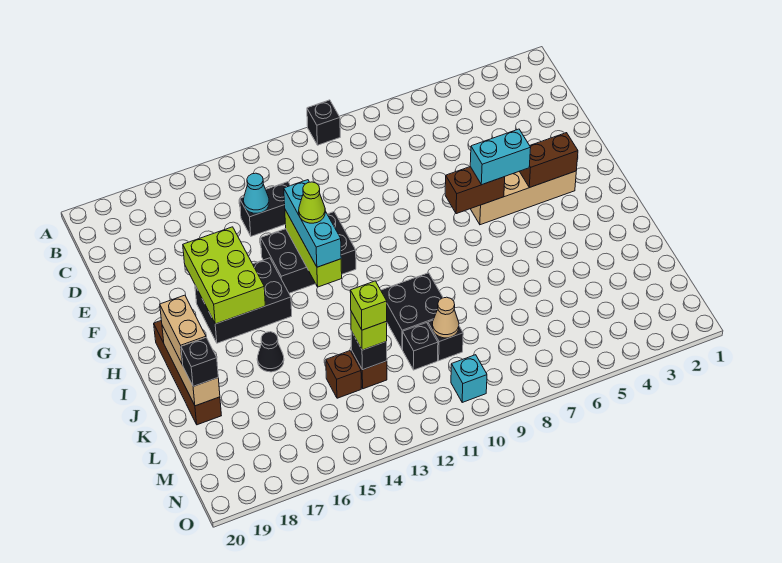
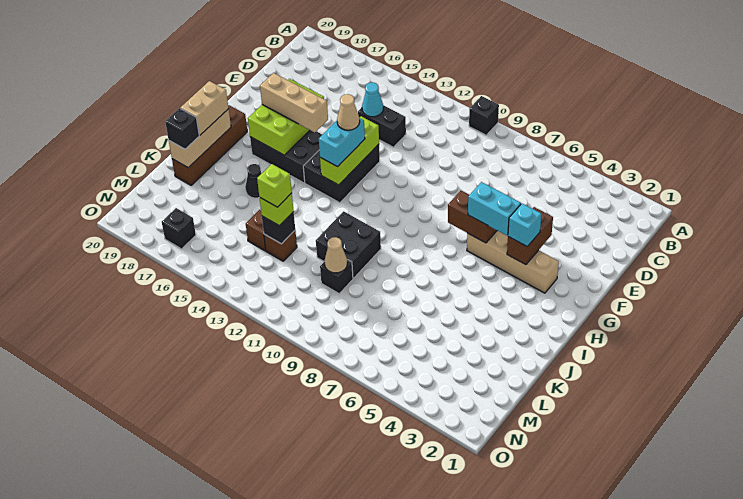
black brick F12:G14 level 1 -> black brick F13:H14 level 1
cyan brick F13:H13 level 3 -> cyan brick G13:H13 level 3
brown brick G3:G4 level 2 -> brown brick F4:G4 level 2
lime cone G13 level 4 -> tan cone G13 level 4
none -> tan brick G15:G17 level 3
black brick L11 level 1 -> black brick N17 level 1
cyan brick N10 level 1 -> cyan brick G4 level 3

